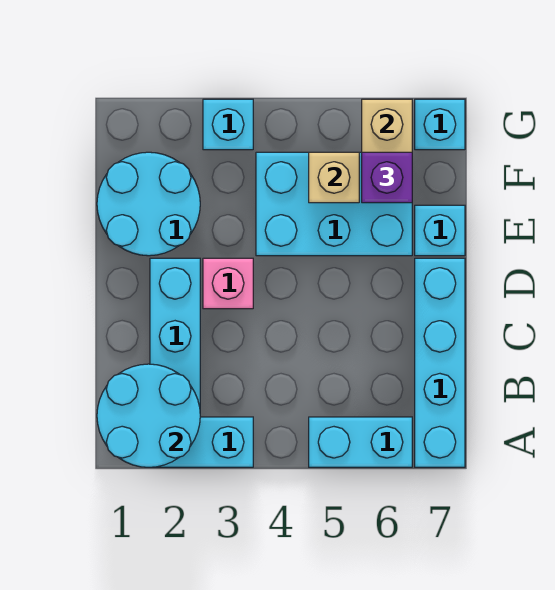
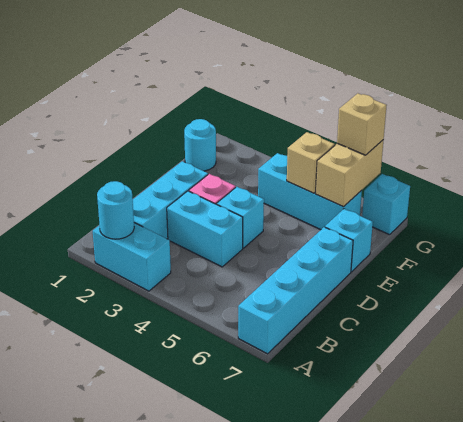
cyan round brick A1:B2 level 2 -> cyan round brick A2 level 2
cyan brick A5:A6 level 1 -> cyan brick C3:C4 level 1
cyan round brick E1:F2 level 1 -> cyan round brick F1 level 1
cyan brick E4:F6 level 1 -> cyan brick F4:F6 level 1
purple brick F6 level 3 -> none
cyan brick G3 level 1 -> cyan brick D4 level 1
none -> tan brick G6 level 3

